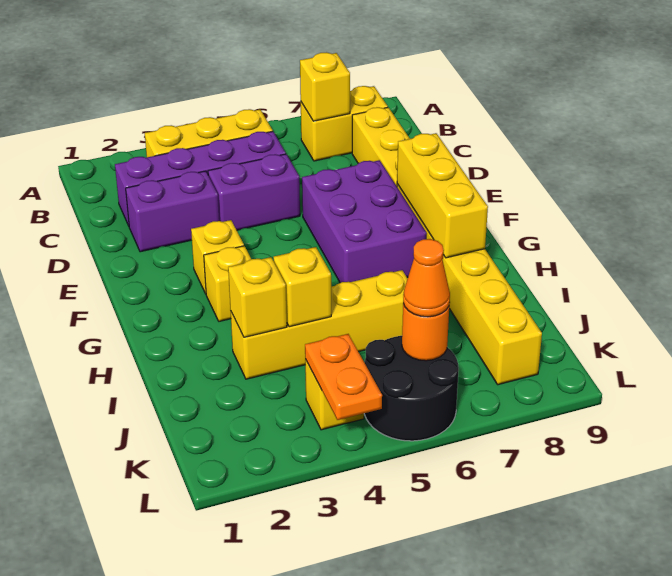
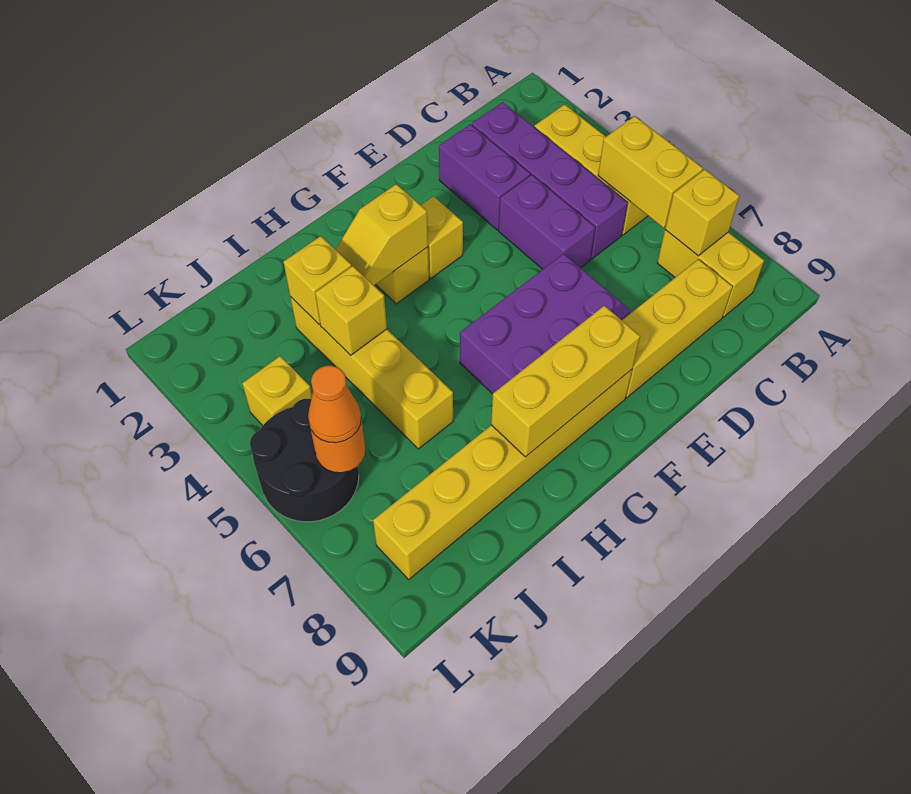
none -> yellow brick B5:B6 level 2
none -> yellow slope G3:H3 level 2 top G
orange plate K4:L4 level 2 -> none

